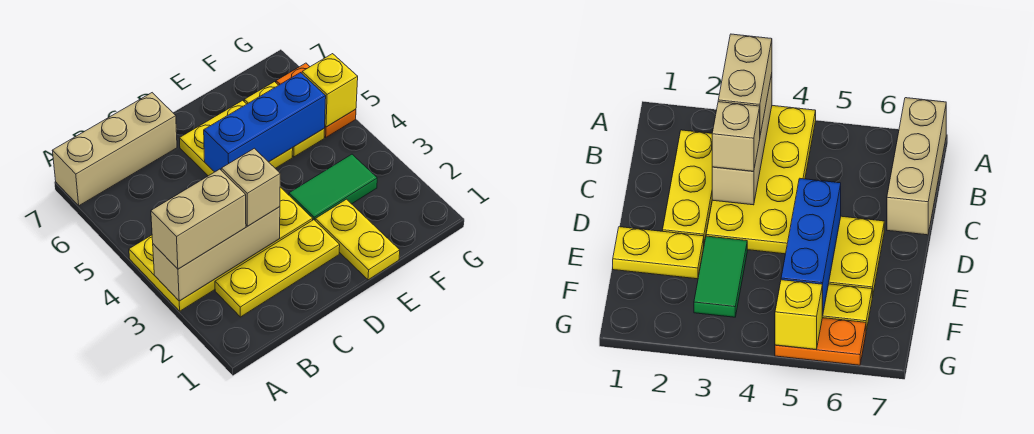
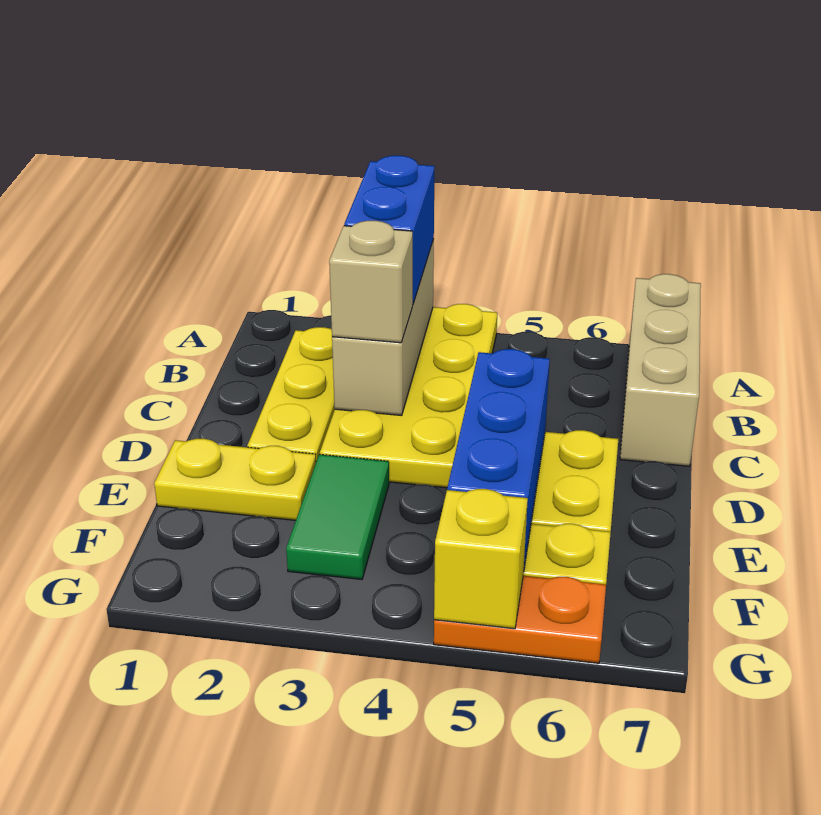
tan brick A3:B3 level 3 -> blue brick A3:B3 level 3

